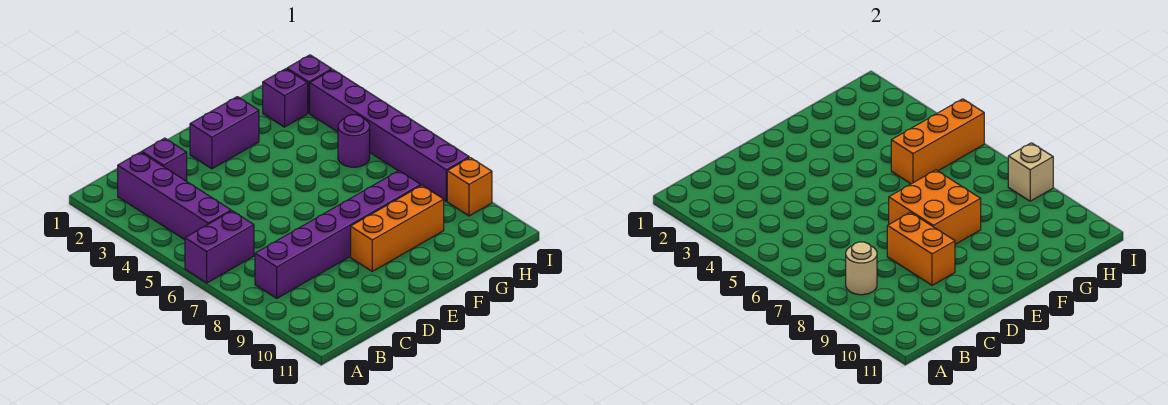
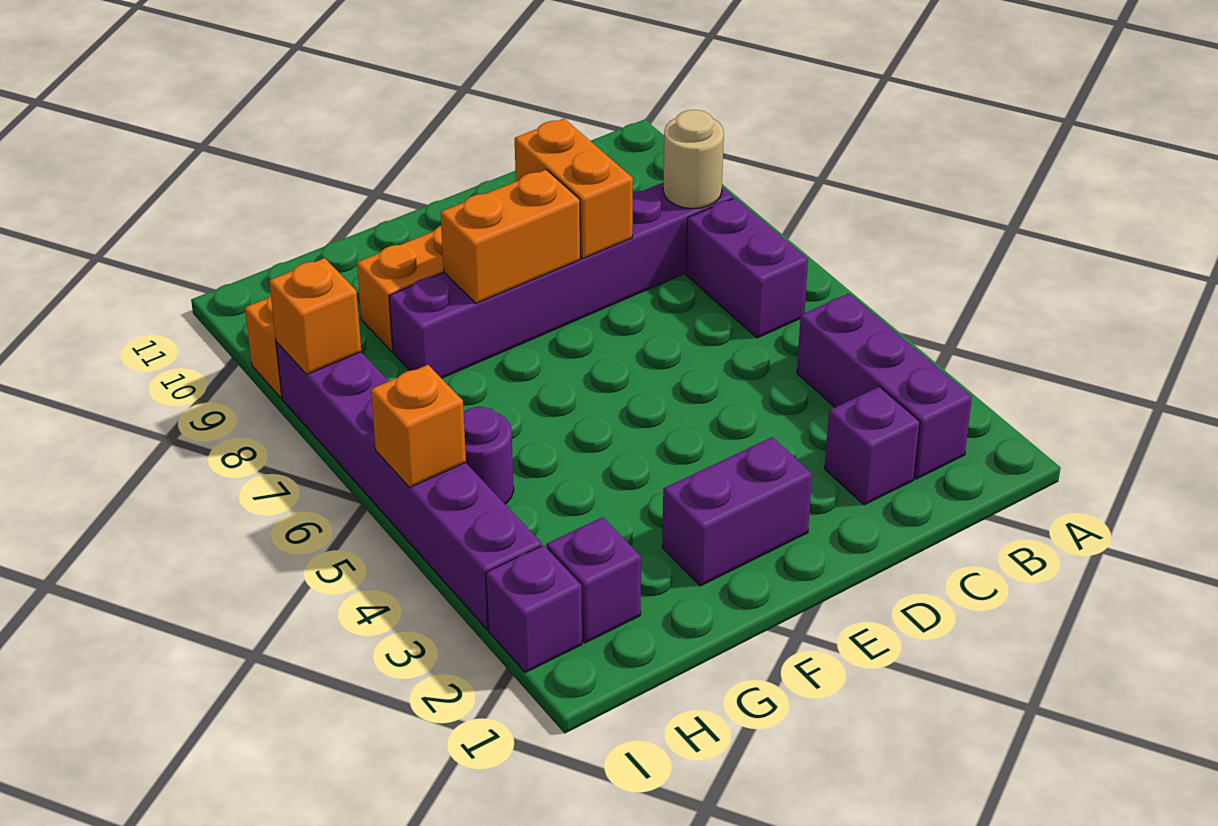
purple brick A6:B6 level 1 -> purple brick B6:B7 level 1
purple brick B2:B5 level 1 -> purple brick B2:B4 level 1
orange brick E7:F8 level 2 -> orange brick E8:F8 level 2
orange brick G5:I5 level 2 -> orange brick I5 level 2
tan brick I8 level 2 -> orange brick I8 level 2

